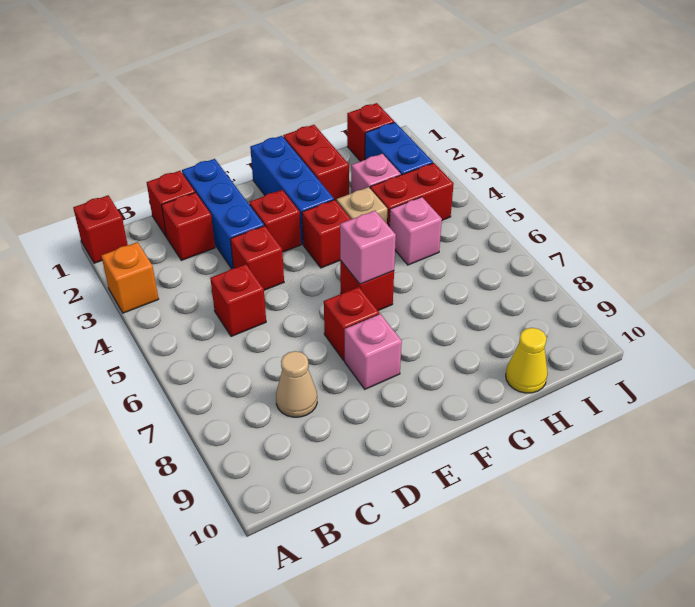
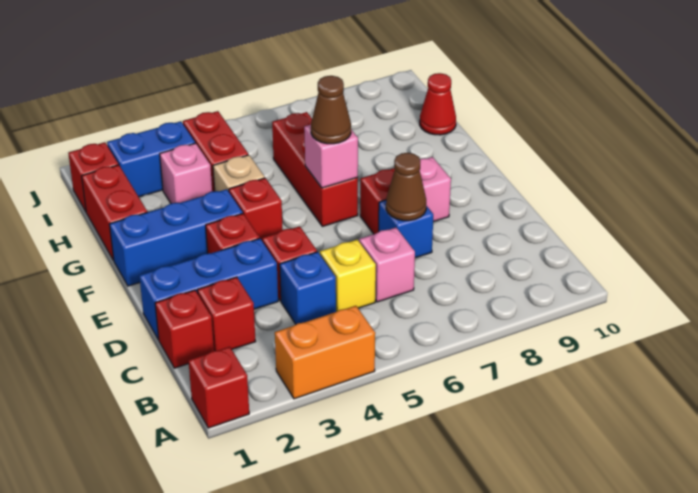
orange brick A3 level 1 -> orange brick A3:A4 level 1
none -> blue brick C4 level 1
red brick C5 level 1 -> yellow brick C5 level 1
tan cone C8 level 1 -> none
none -> blue brick D7 level 1
none -> brown cone D7 level 2
red brick F6 level 1 -> red brick F6:H6 level 1
none -> brown cone F6 level 3
red brick G1:G2 level 1 -> red brick G1:H1 level 1
pink brick H5 level 1 -> pink brick C6 level 1
yellow cone H10 level 1 -> red cone H10 level 1

